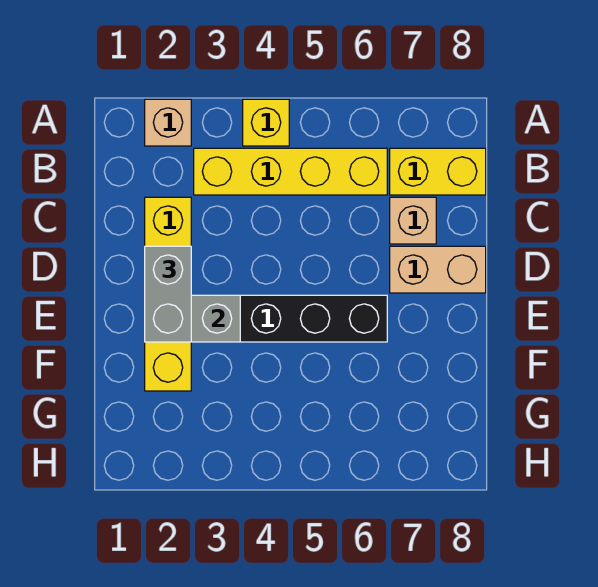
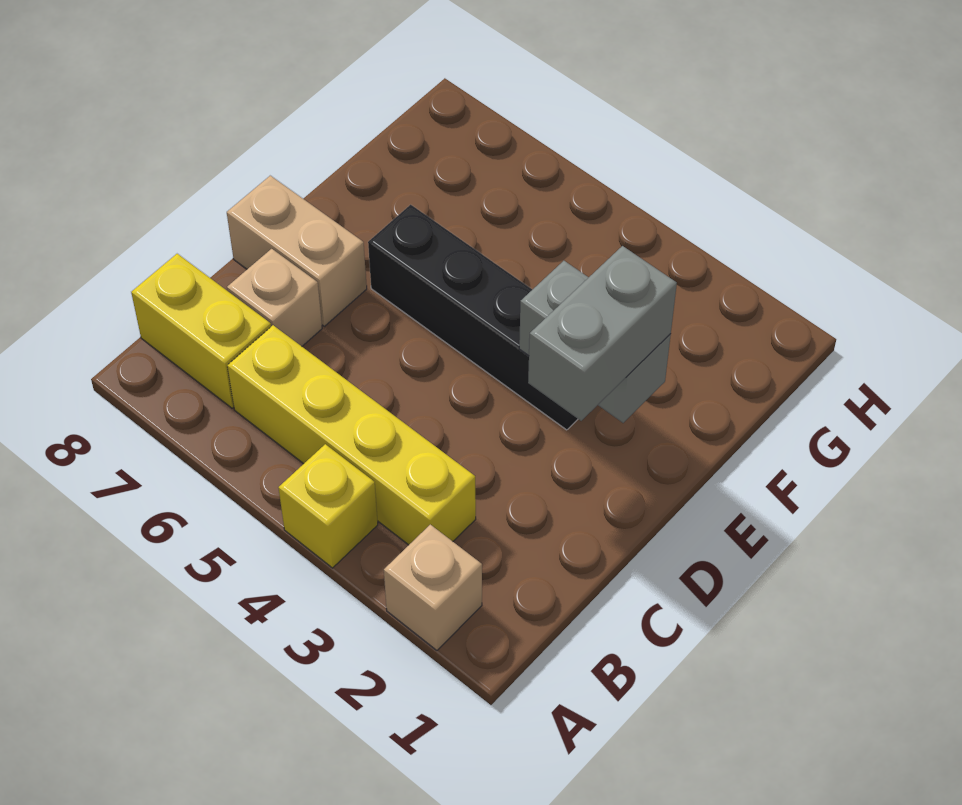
yellow brick C2:F2 level 1 -> none

